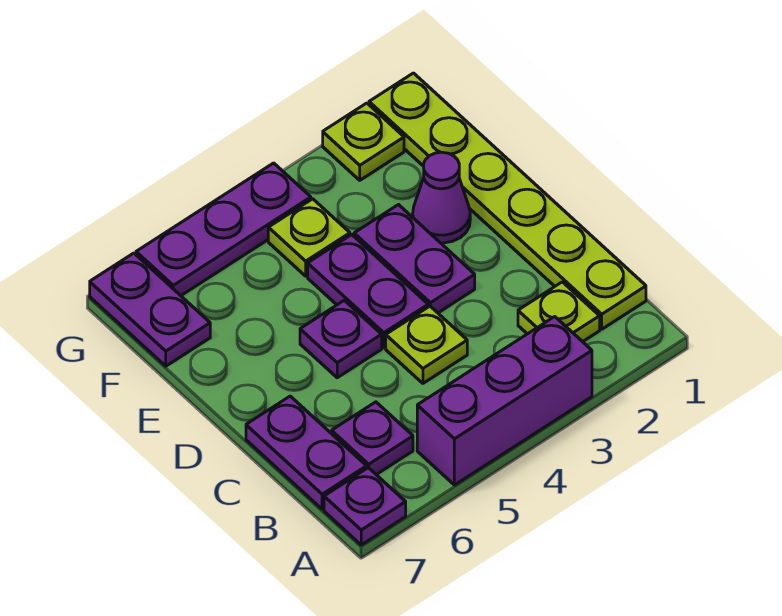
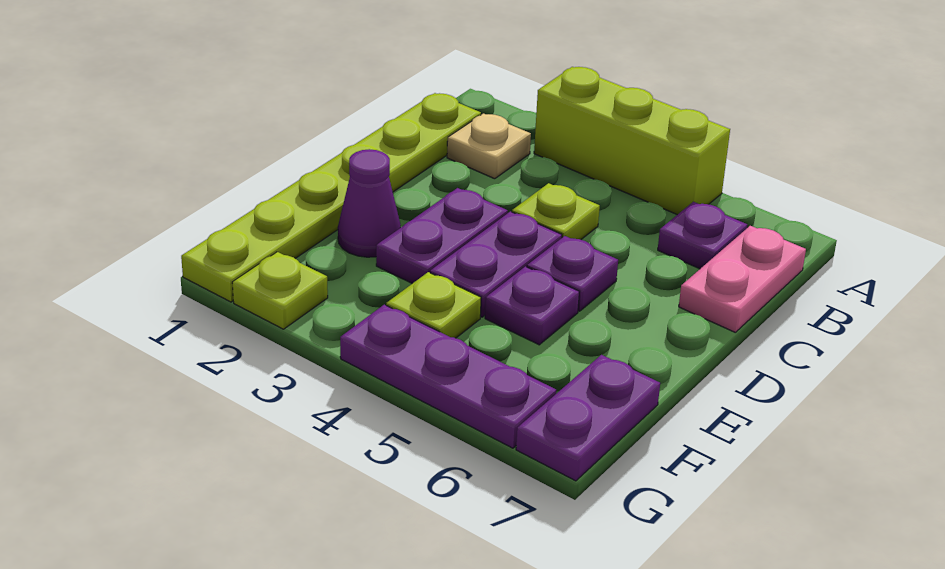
purple brick A3:A5 level 1 -> lime brick A3:A5 level 1
purple plate A7 level 1 -> purple plate E5 level 1
lime plate B2 level 1 -> tan plate B2 level 1
purple plate B7:C7 level 1 -> pink plate B7:C7 level 1

